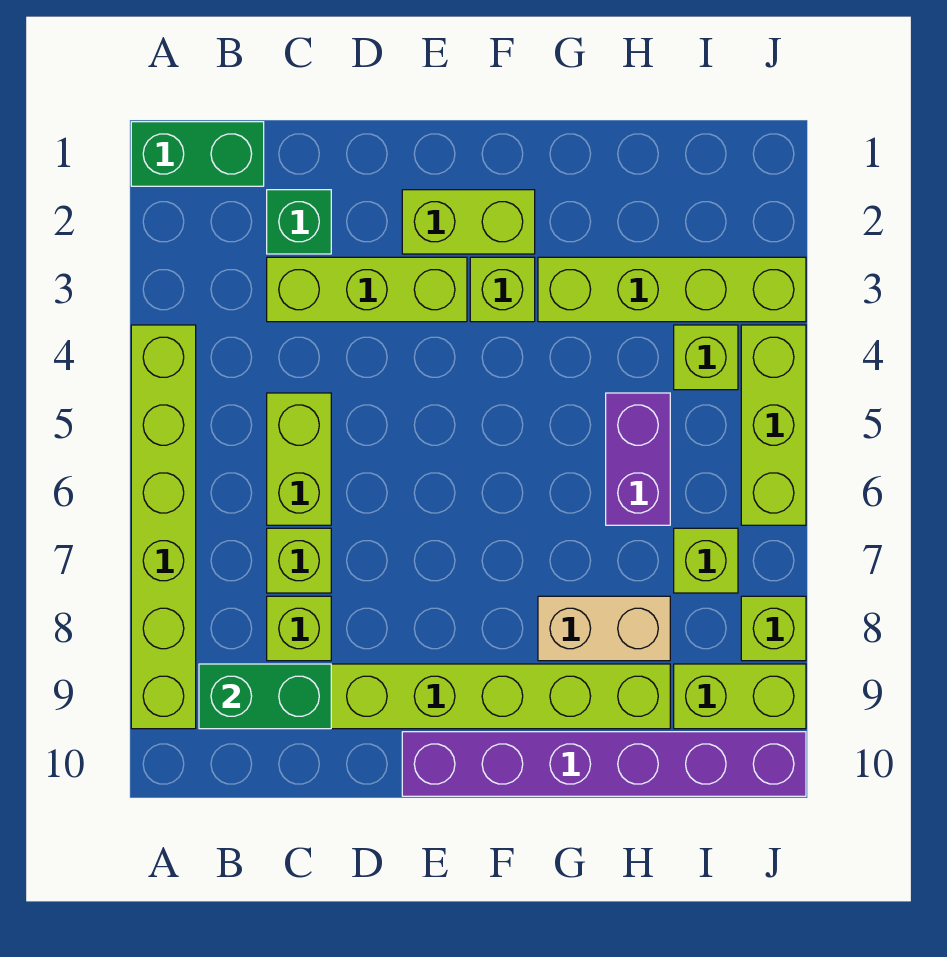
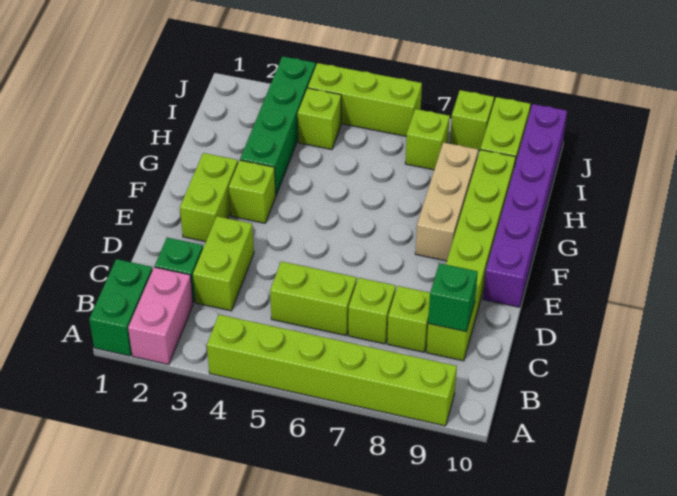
none -> pink brick A2:B2 level 1
green brick B9:C9 level 2 -> green brick C9 level 2
lime brick C3:E3 level 1 -> lime brick C3:D3 level 1
lime brick G3:J3 level 1 -> green brick G3:J3 level 1
tan brick G8:H8 level 1 -> tan brick F8:H8 level 1
purple brick H5:H6 level 1 -> none

